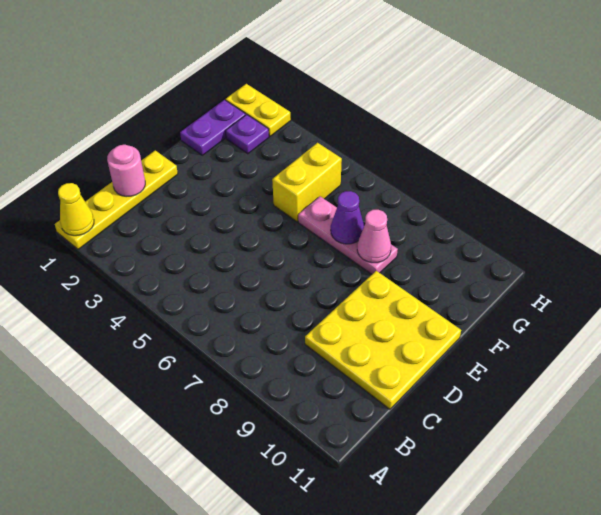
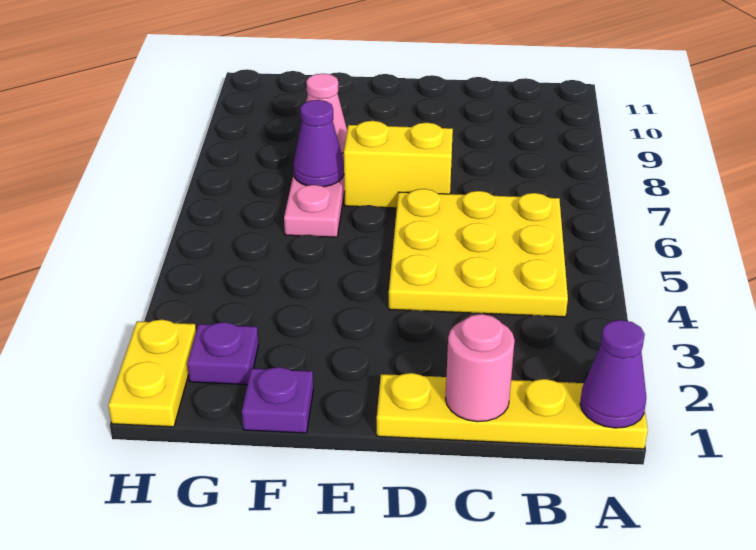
yellow cone A1 level 2 -> purple cone A1 level 2
yellow plate C9:E11 level 1 -> yellow plate B4:D6 level 1
purple plate F1:G1 level 1 -> purple plate F1 level 1
yellow brick F5:G5 level 1 -> yellow brick D7:E7 level 1

